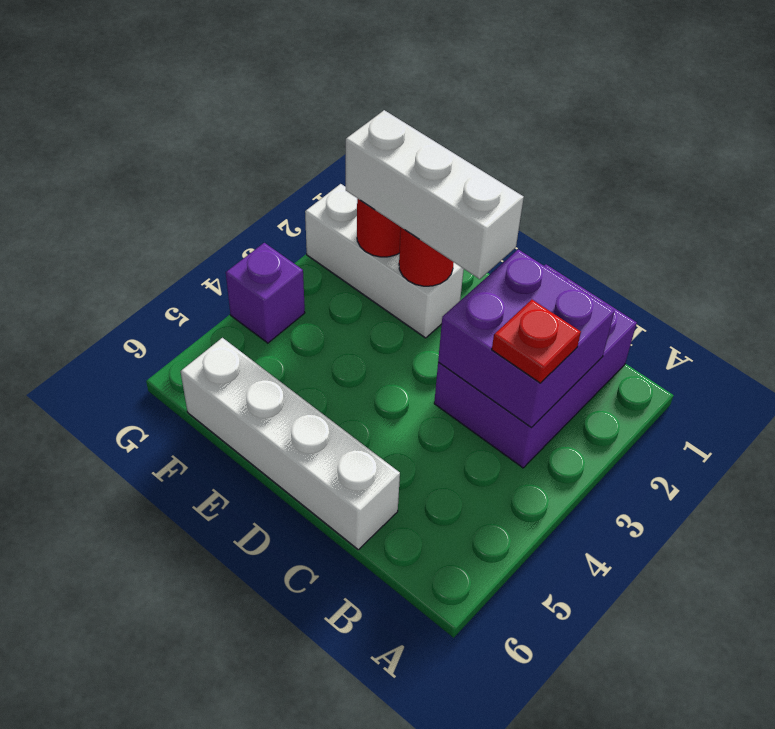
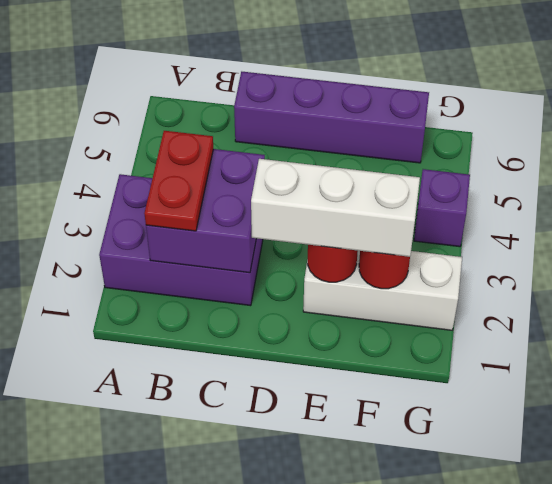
purple brick B1:C3 level 1 -> purple brick A2:C3 level 1
red plate B3 level 3 -> red plate B2:B3 level 3
white brick C6:F6 level 1 -> purple brick C6:F6 level 1

